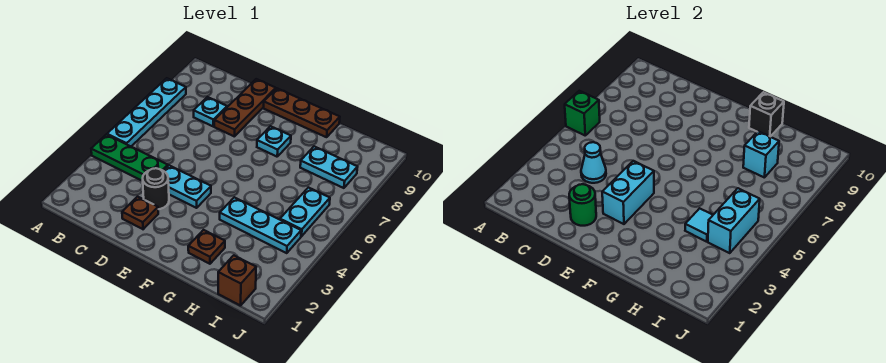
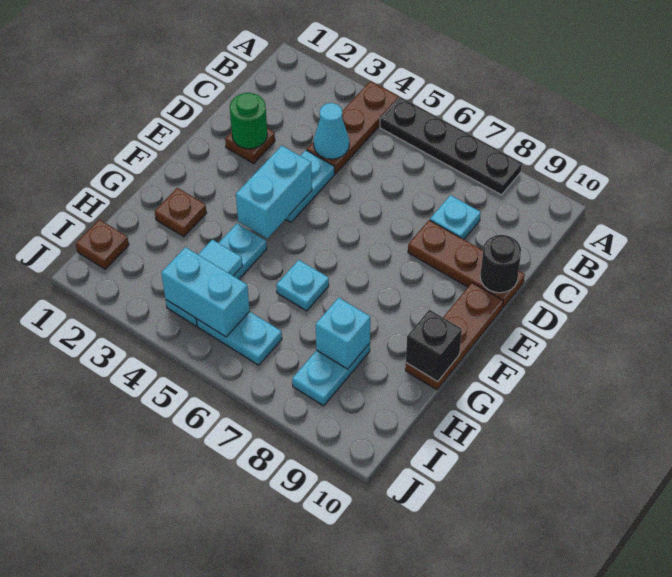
green plate A4:C4 level 1 -> brown plate A4:C4 level 1
cyan plate A5:A8 level 1 -> black plate A5:A8 level 1
green brick A6 level 2 -> none
black round brick D3 level 1 -> black round brick D10 level 2
cyan brick E3:E4 level 2 -> cyan brick E4:F4 level 2
cyan plate F8 level 1 -> cyan plate G6 level 1
brown brick I1 level 1 -> brown plate I1 level 1

